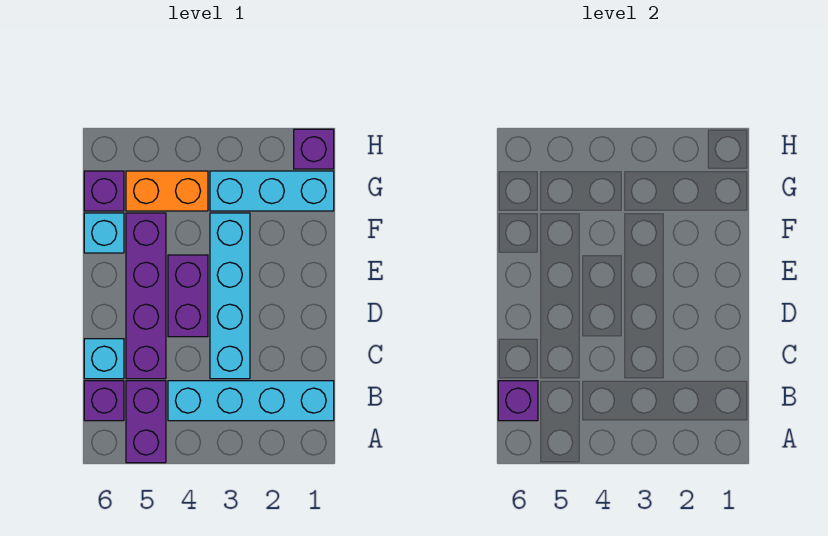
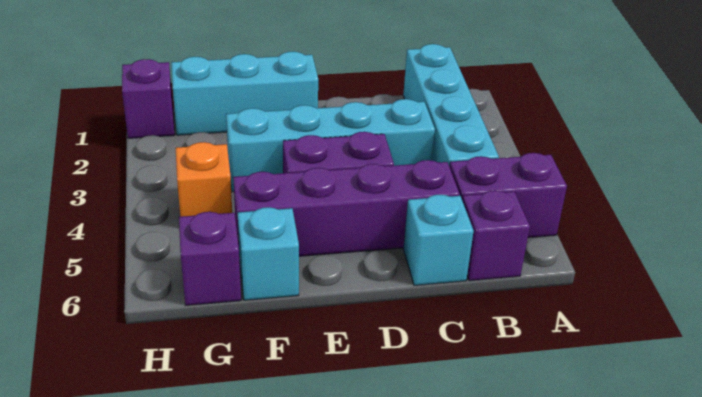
purple brick B6 level 2 -> none
cyan brick G1:G3 level 1 -> cyan brick E1:G1 level 1
orange brick G4:G5 level 1 -> orange brick G4 level 1

